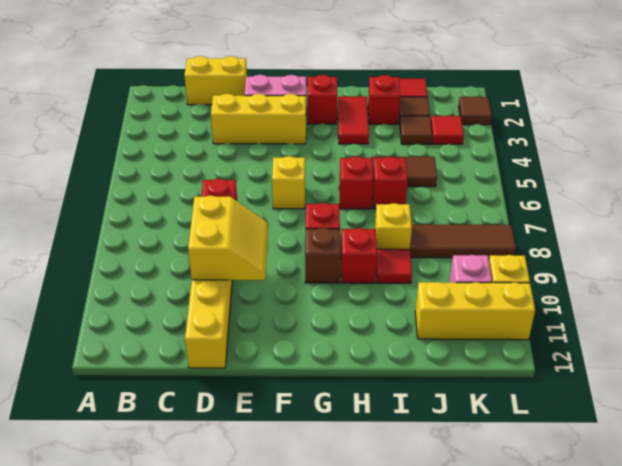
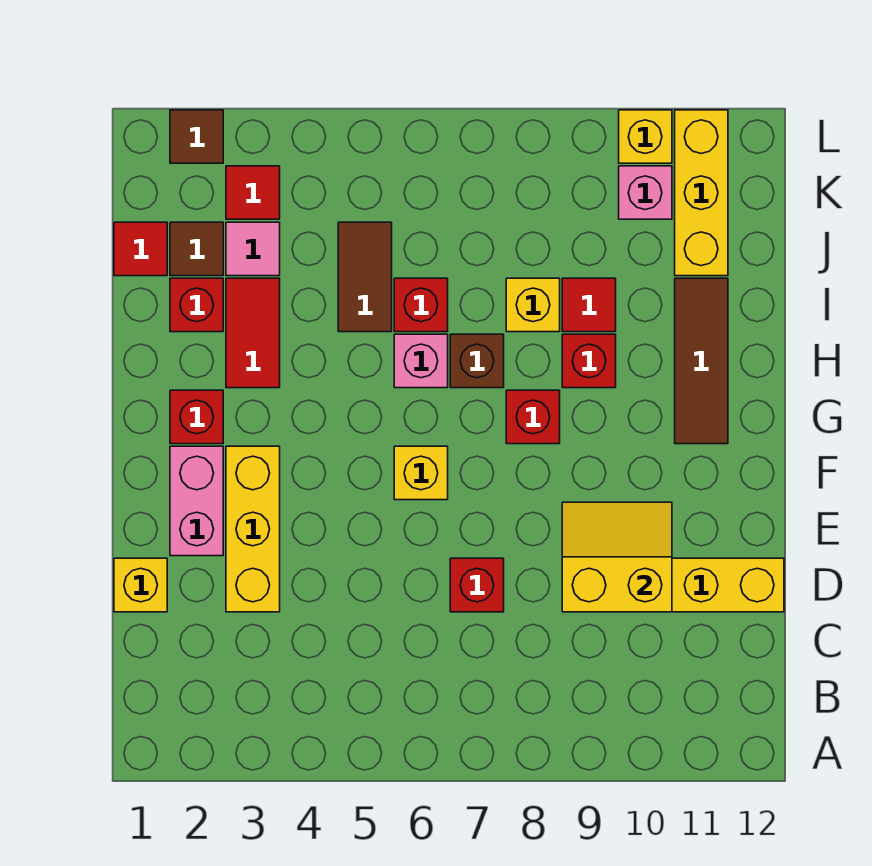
yellow brick C1:D1 level 1 -> yellow brick D1 level 1
brown brick G9 level 1 -> brown brick H7 level 1
red tile H2:H3 level 1 -> red tile H3:I3 level 1
red brick H6 level 1 -> pink brick H6 level 1
brown tile J3 level 1 -> pink tile J3 level 1
brown tile J8:L8 level 1 -> brown tile G11:I11 level 1

